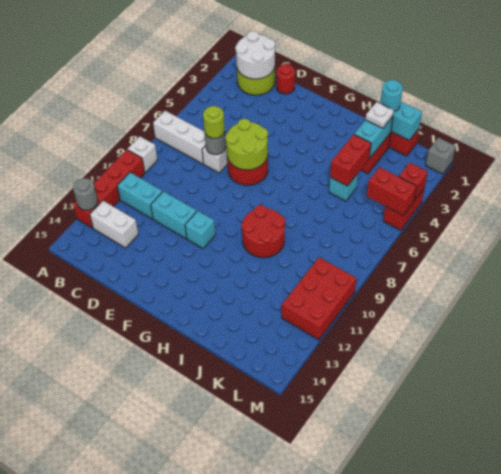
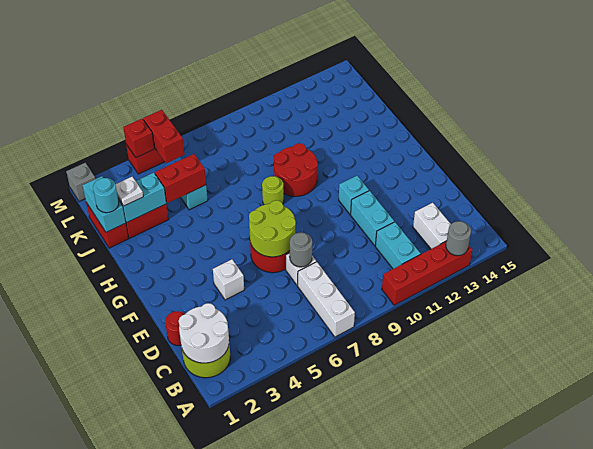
white brick A9 level 1 -> white brick E4 level 1
lime round brick D7 level 3 -> lime round brick H8 level 1
red brick L10:M12 level 1 -> none

